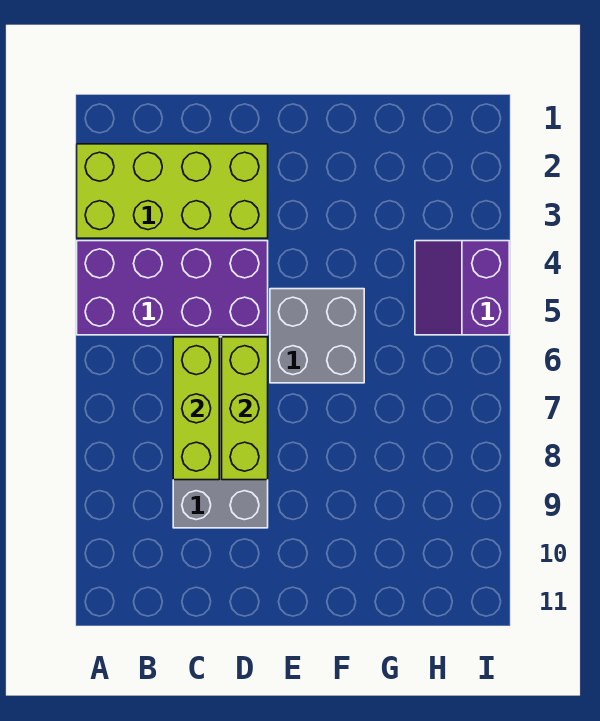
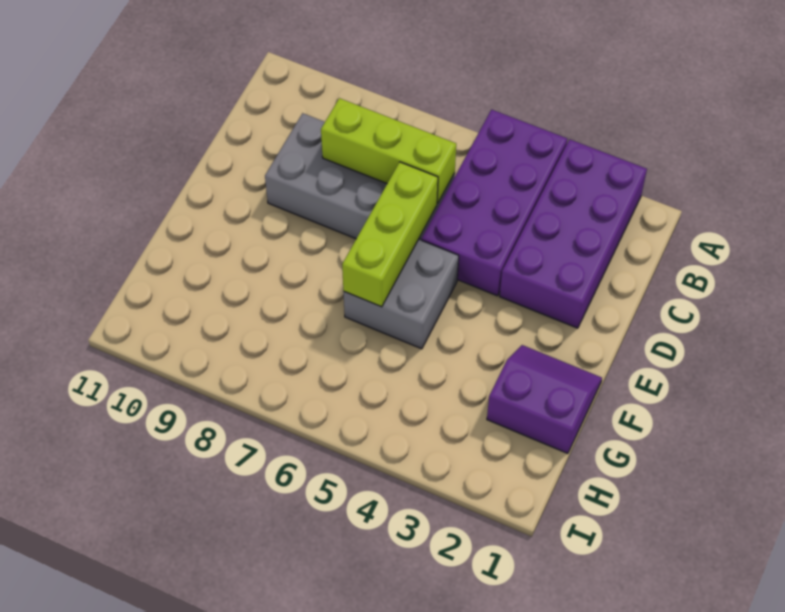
lime brick A2:D3 level 1 -> purple brick A2:D3 level 1
lime brick D6:D8 level 2 -> lime brick D6:F6 level 2
purple slope H4:I5 level 1 top I -> purple slope F1:G2 level 1 top G

